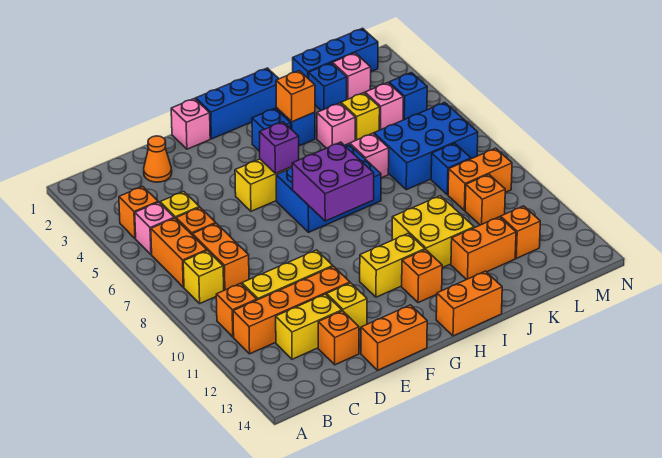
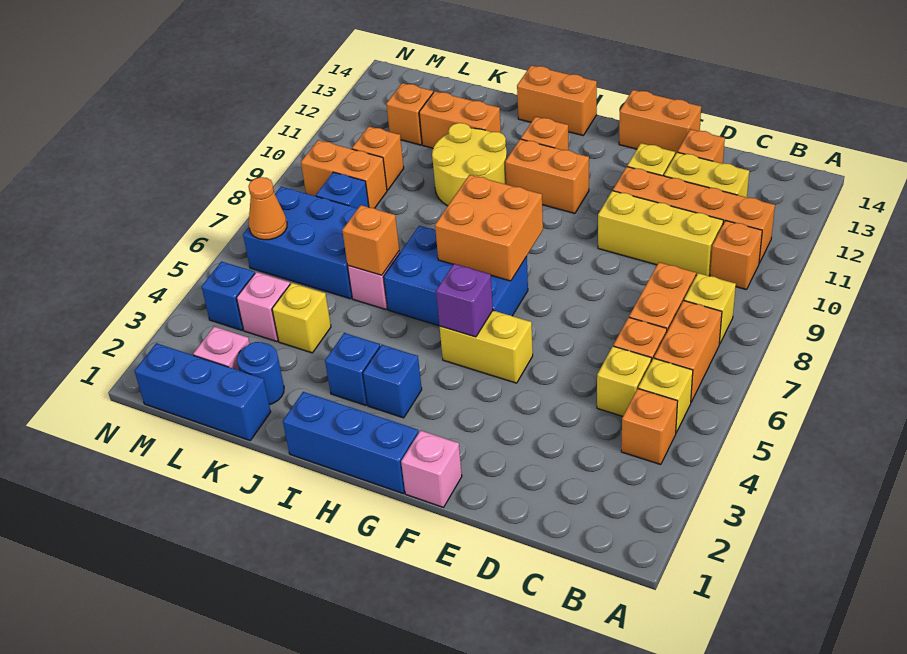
pink brick B5 level 1 -> yellow brick B5 level 1
orange cone D2 level 1 -> orange cone M6 level 2
purple brick G7:H8 level 2 -> orange brick G7:H8 level 2
yellow brick G11:H11 level 1 -> orange brick G11:H11 level 1
orange brick I3 level 2 -> orange brick J6 level 2
yellow brick I10:J11 level 1 -> yellow round brick I10:J11 level 1
pink brick J4 level 1 -> none
blue brick K2 level 1 -> blue round brick K2 level 1

